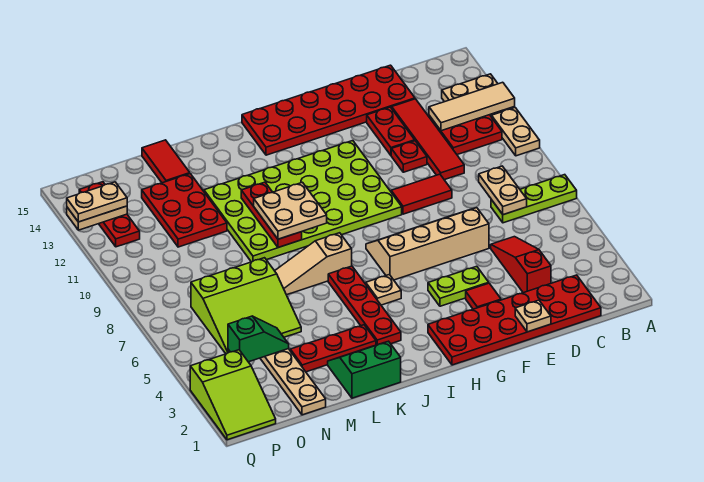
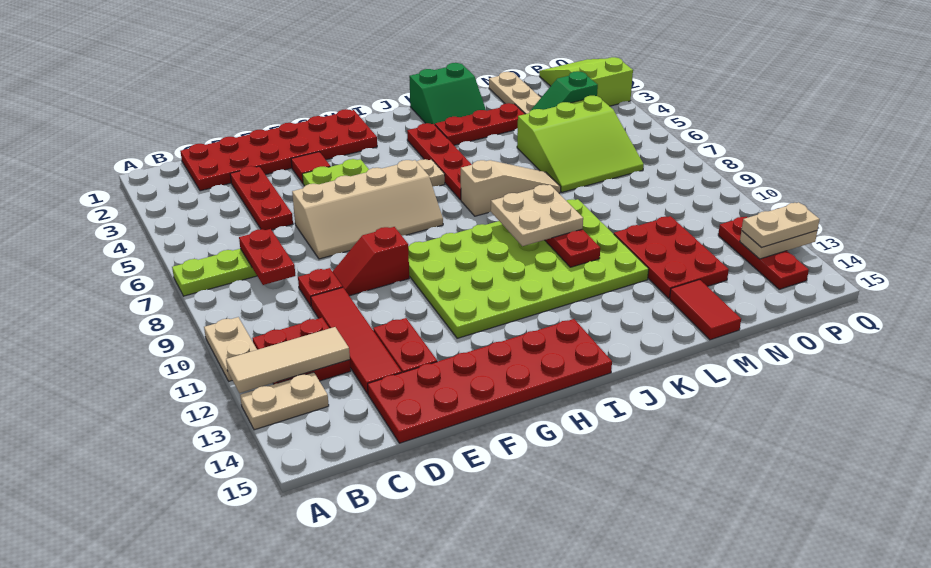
tan plate C7:C8 level 2 -> red plate C7:C8 level 2
red slope D3:D5 level 1 top 3 -> red plate D3:D5 level 1
tan plate E1 level 2 -> none
red tile E9:F9 level 1 -> red slope E9:F9 level 1 top F
red plate E11 level 1 -> red plate D9 level 1
lime slope M5:O7 level 1 top 7 -> lime slope M5:O7 level 1 top 5

